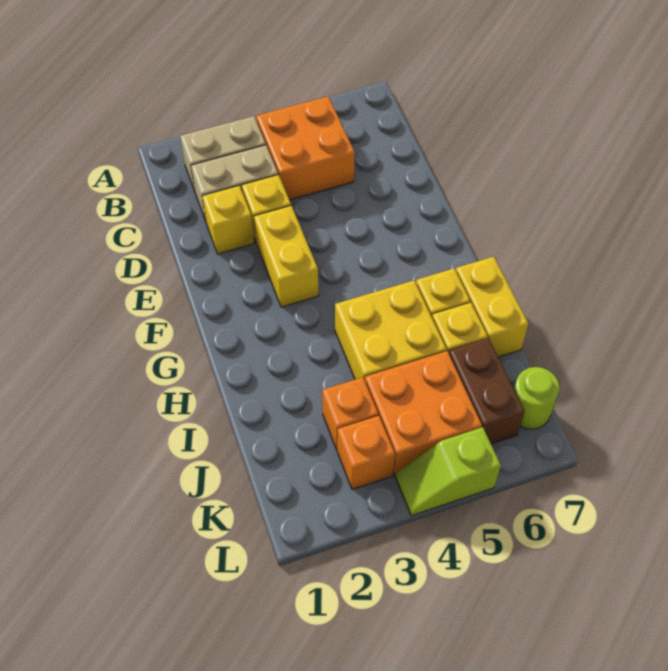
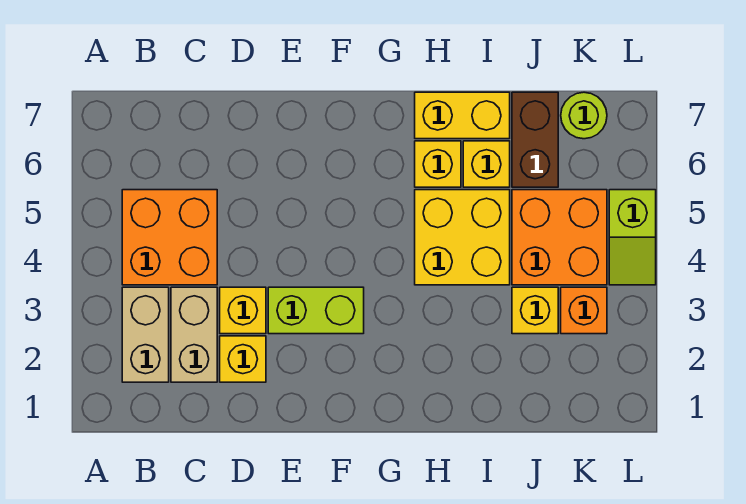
yellow brick E3:F3 level 1 -> lime brick E3:F3 level 1
orange brick J3 level 1 -> yellow brick J3 level 1
brown brick J6:K6 level 1 -> brown brick J6:J7 level 1

